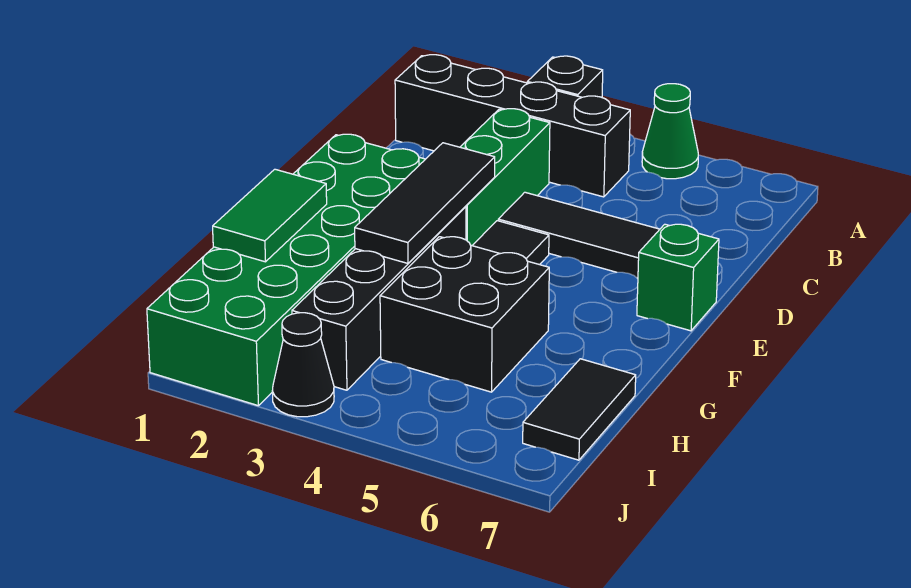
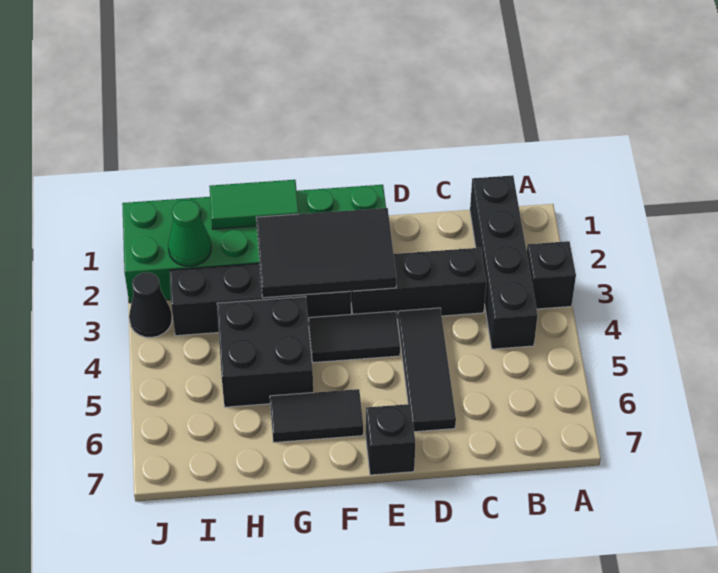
green cone A5 level 1 -> green cone I2 level 2
green brick C3:E3 level 1 -> black brick C3:E3 level 1
black tile E3:G3 level 2 -> black tile E2:G3 level 2
green brick E7 level 1 -> black brick E7 level 1
black tile H7:I7 level 1 -> black tile F6:G6 level 1

